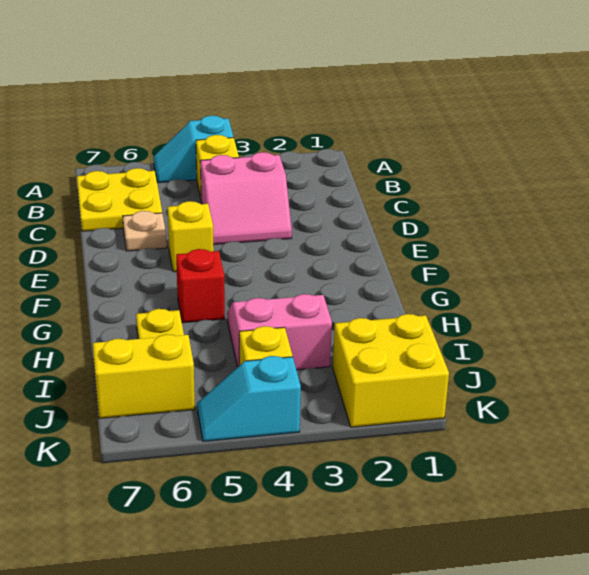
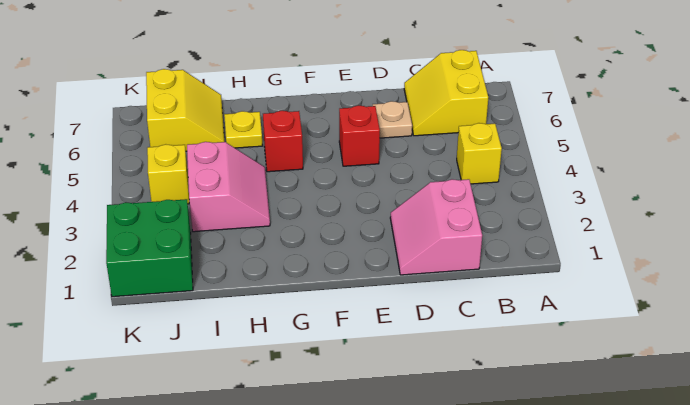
cyan slope A4:A5 level 1 top 4 -> none
yellow plate B6:C7 level 1 -> yellow slope B6:C7 level 1 top B
pink slope C3:D4 level 1 top C -> pink slope C1:D2 level 1 top C
yellow brick E5 level 1 -> red brick E5 level 1
yellow brick J1:K2 level 1 -> green brick J1:K2 level 1
cyan slope K4:K5 level 1 top 4 -> none

